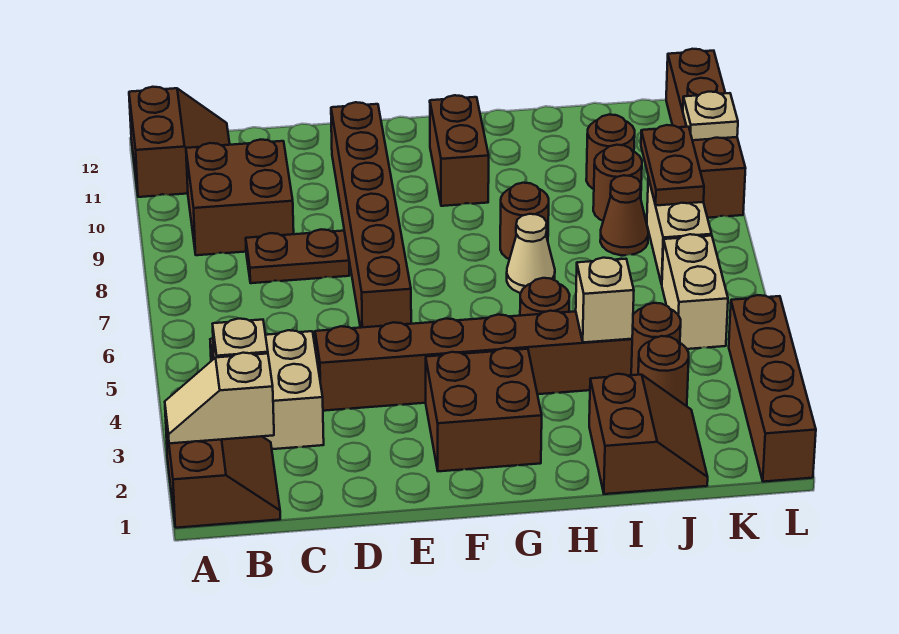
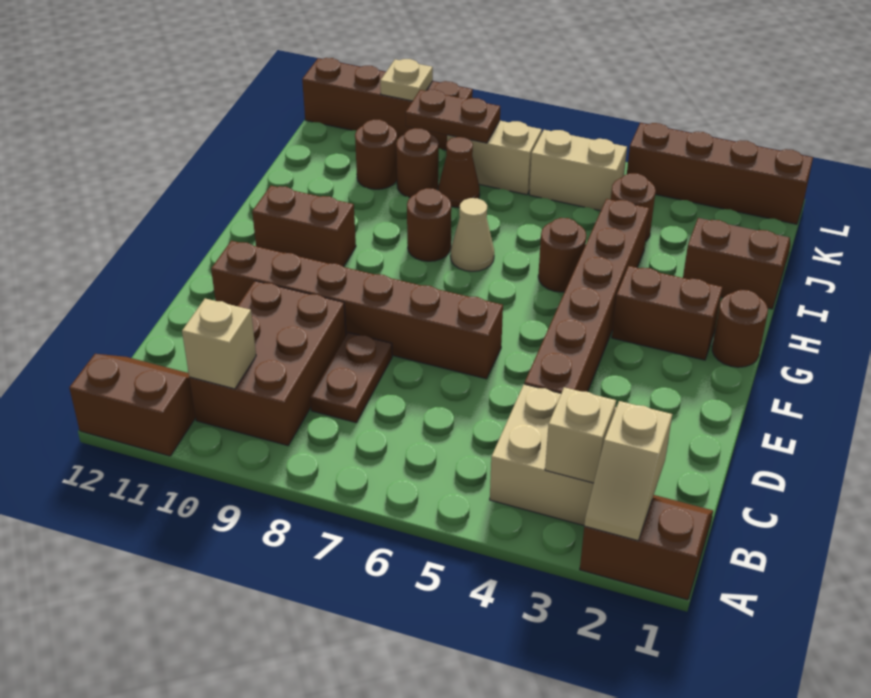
brown brick B9:C10 level 1 -> brown brick B9:D10 level 1
brown brick F2:G3 level 1 -> brown brick G2:G3 level 1
tan brick I4 level 2 -> tan brick B10 level 2
brown round brick J3 level 1 -> brown round brick G1 level 1

